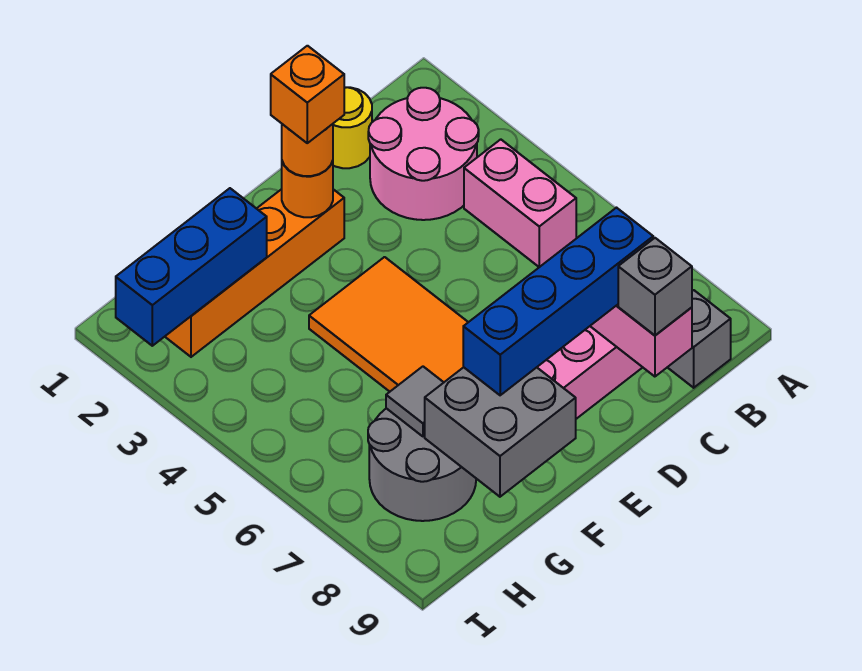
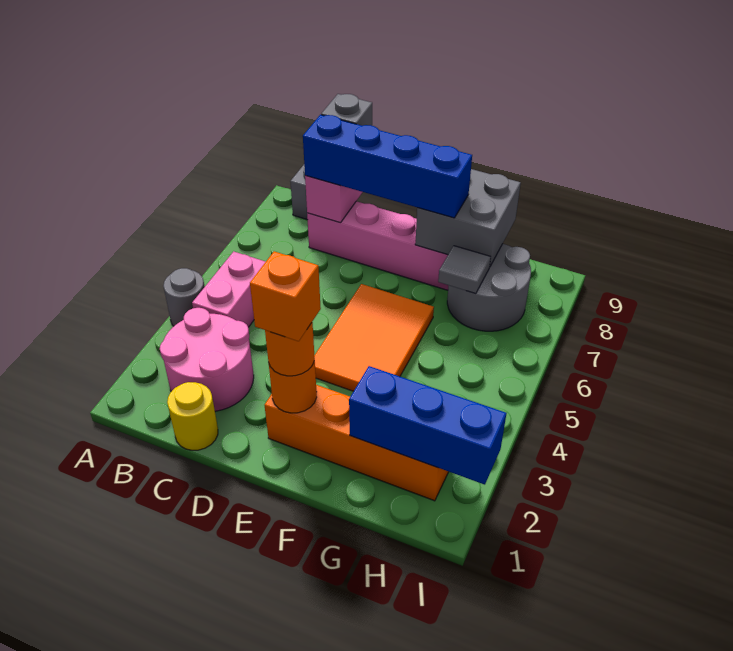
none -> grey round brick A4 level 1

